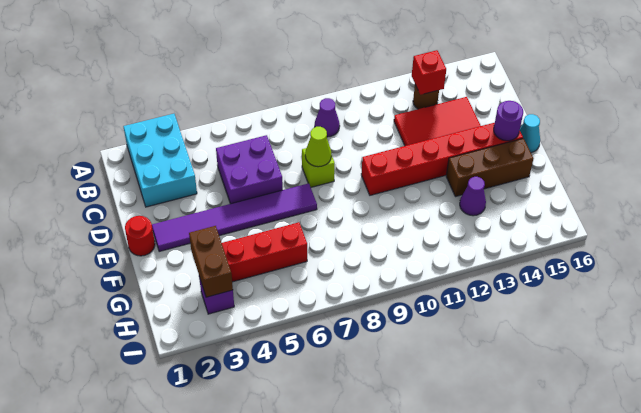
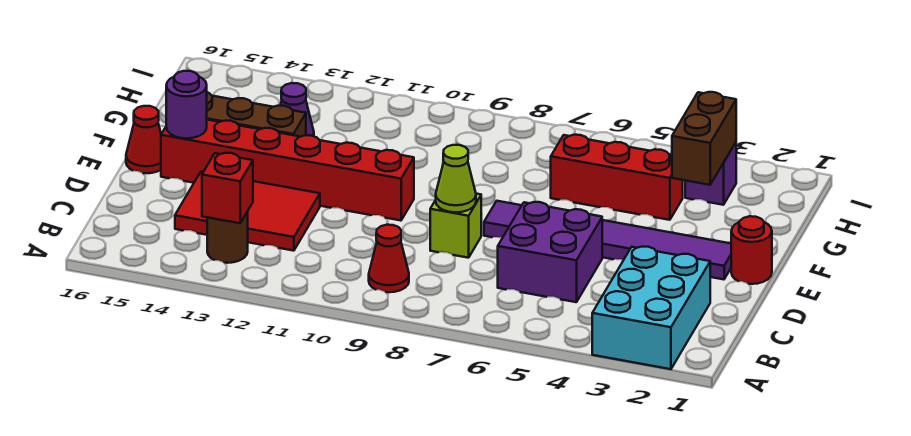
purple cone B9 level 1 -> red cone B9 level 1
cyan cone E16 level 1 -> red cone E16 level 1

